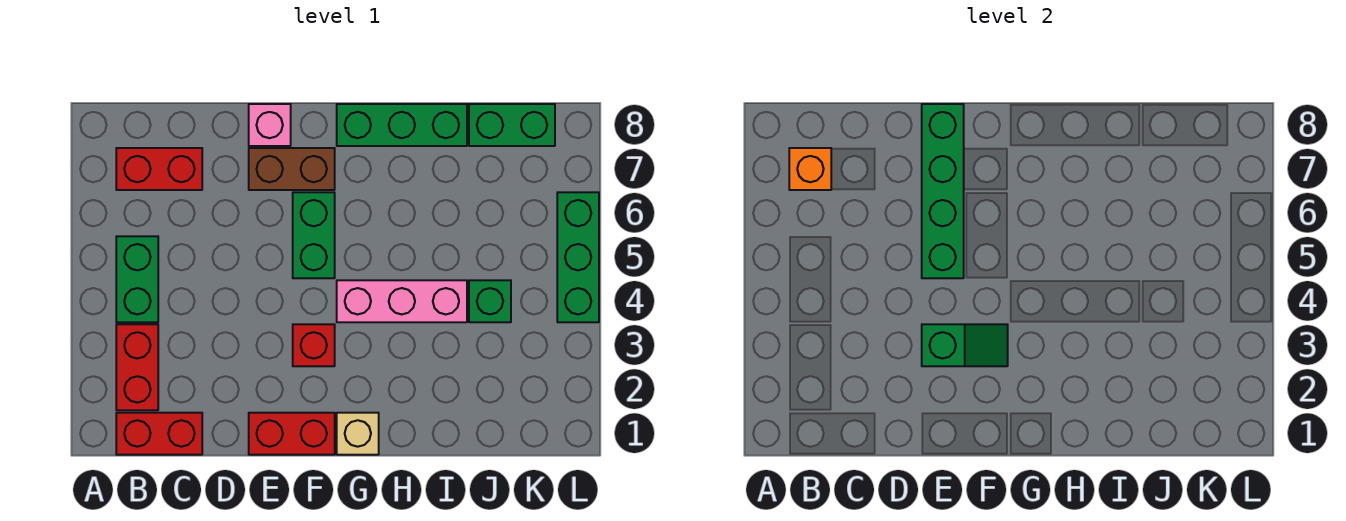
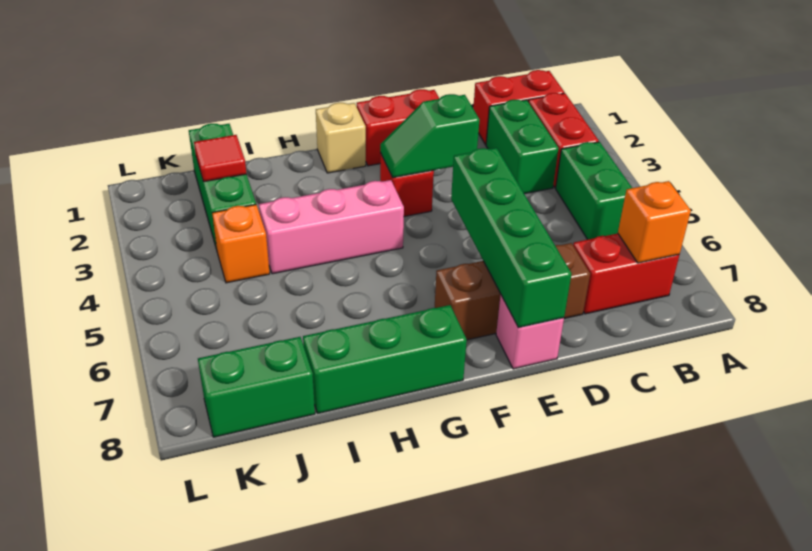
brown brick E7:F7 level 1 -> brown brick D7:F7 level 1
green brick F5:F6 level 1 -> green brick C2:C3 level 1
none -> red tile J2 level 2
green brick J4 level 1 -> orange brick J4 level 1
green brick L4:L6 level 1 -> green brick J1:J3 level 1

